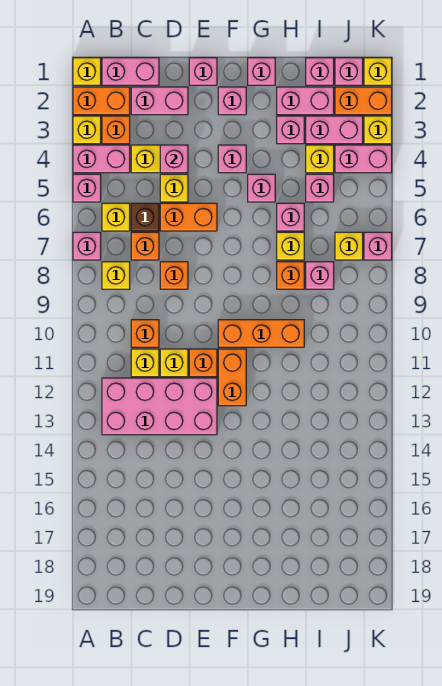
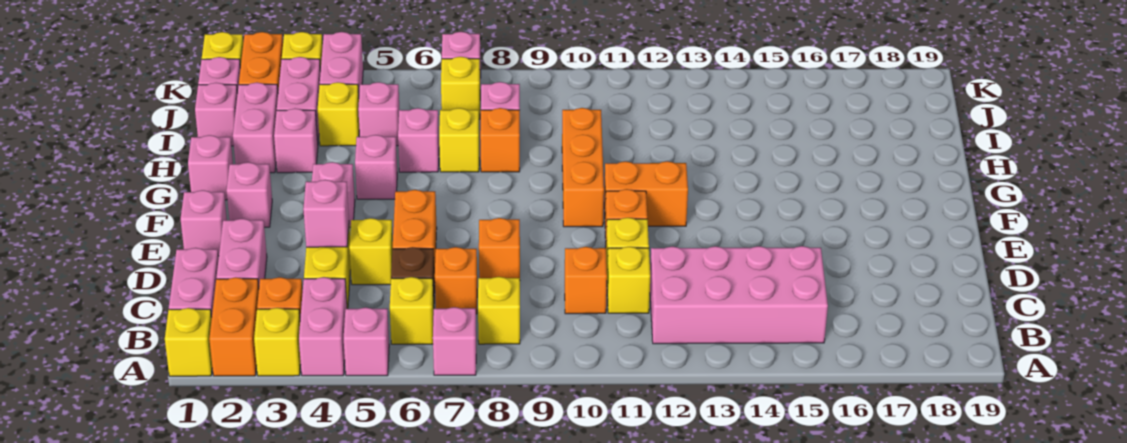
pink brick B12:E13 level 1 -> pink brick B12:C15 level 1

